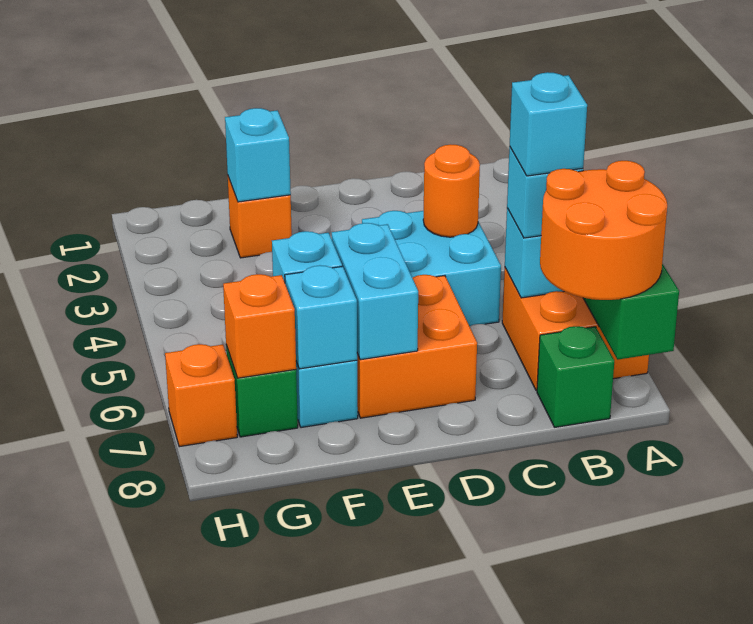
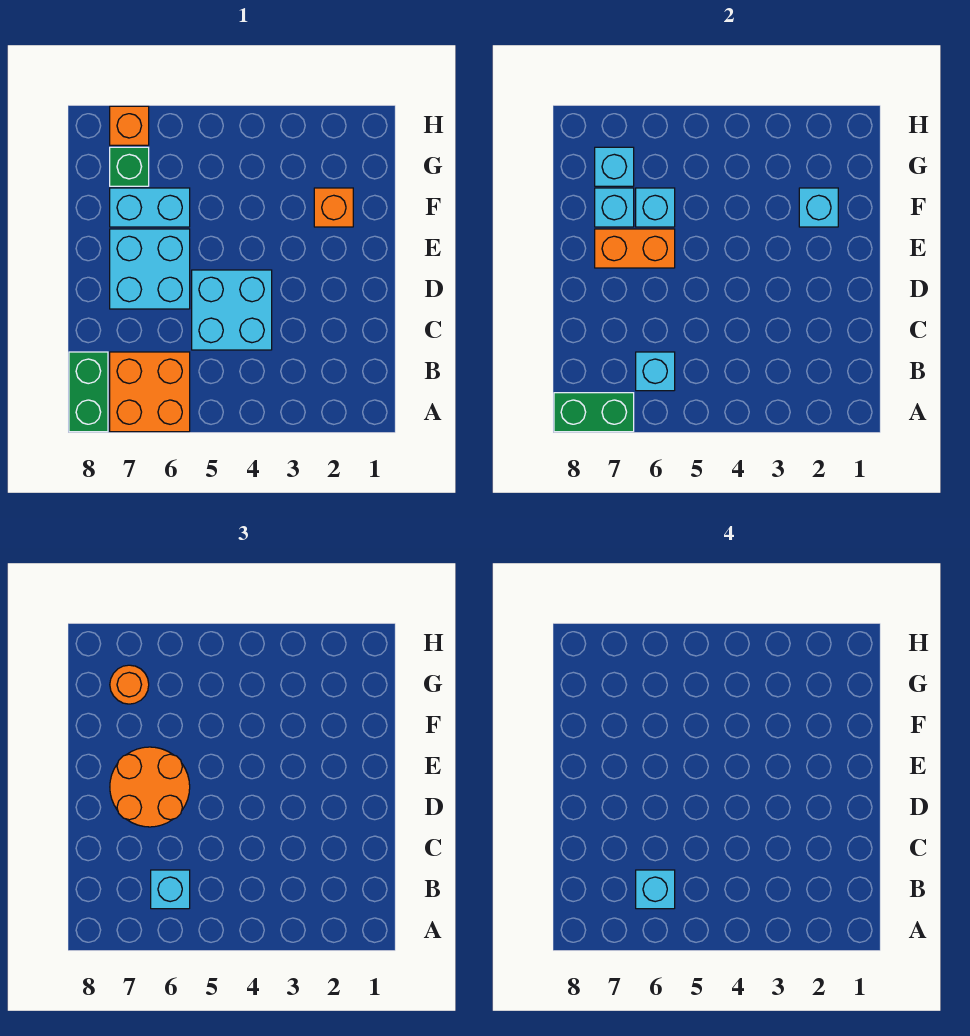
orange round brick A7:B8 level 3 -> orange round brick D6:E7 level 3
green brick B8 level 1 -> green brick A8:B8 level 1
orange round brick C4 level 2 -> orange round brick G7 level 3
orange brick D6:E7 level 1 -> cyan brick D6:E7 level 1
cyan brick E6:E7 level 2 -> orange brick E6:E7 level 2
orange brick G7 level 2 -> cyan brick G7 level 2

